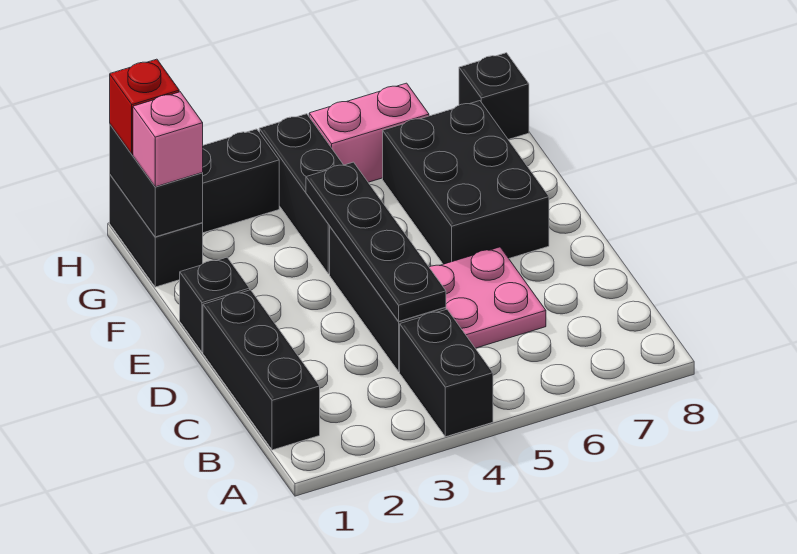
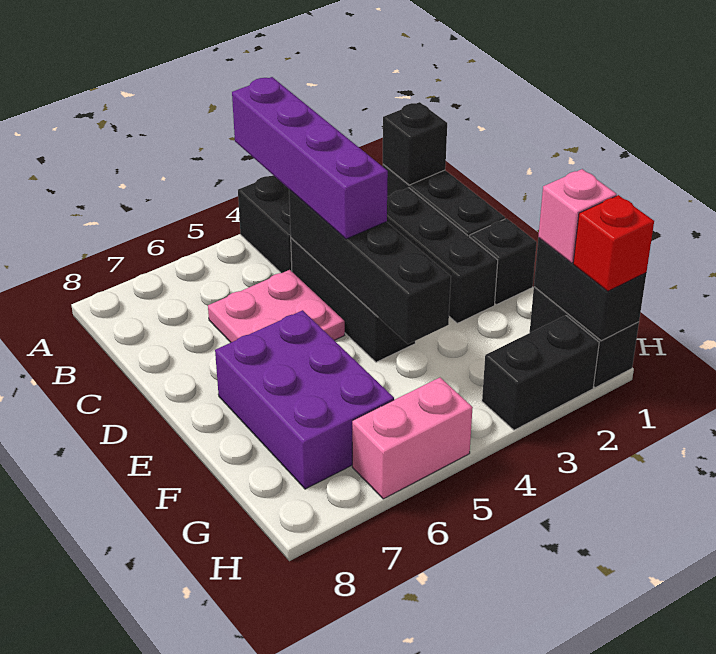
none -> purple brick A4:D4 level 3
black plate C4:F4 level 2 -> black brick C4:F4 level 2
black brick E6:G7 level 1 -> purple brick E6:G7 level 1
black brick F4:H4 level 1 -> black brick C2:E2 level 1
black brick H8 level 1 -> black brick B1 level 2

